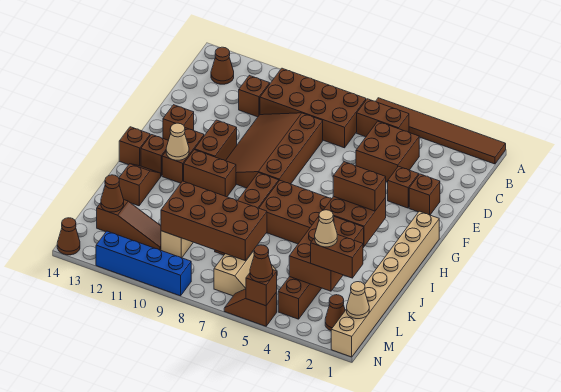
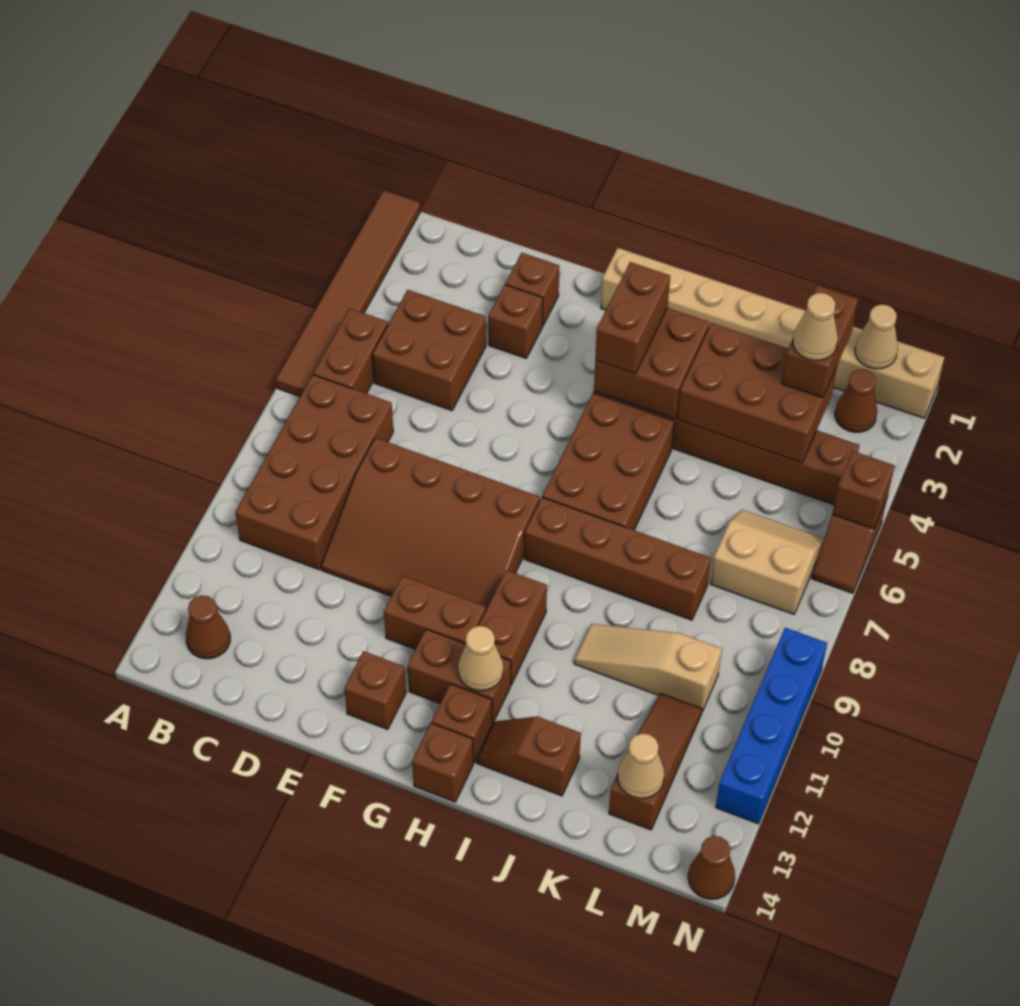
brown brick C11 level 1 -> none
brown brick K7:L10 level 2 -> none
brown cone L13 level 2 -> tan cone L13 level 2
brown cone N5 level 3 -> none

